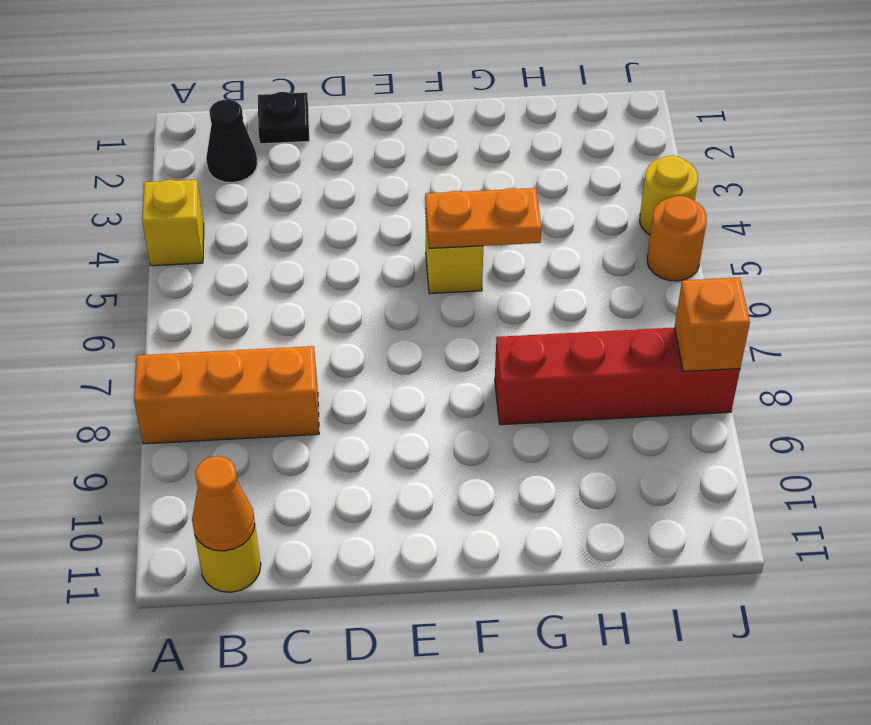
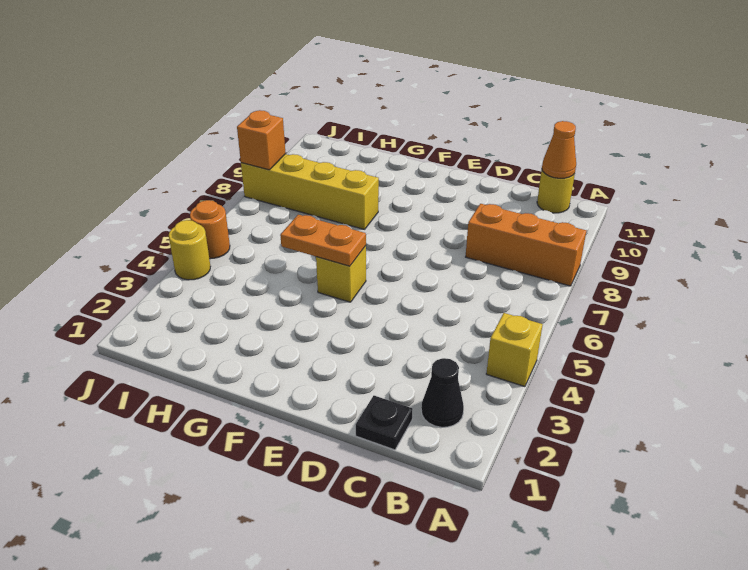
red brick G8:J8 level 1 -> yellow brick G8:J8 level 1

